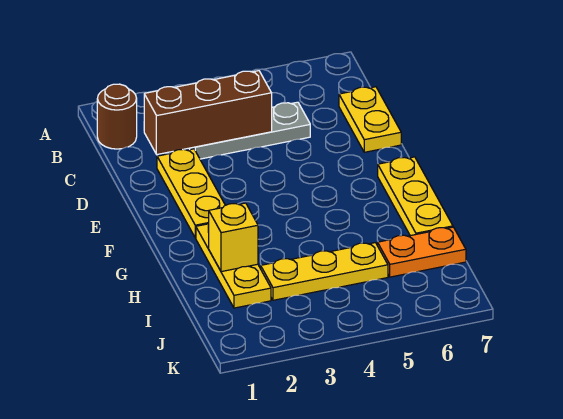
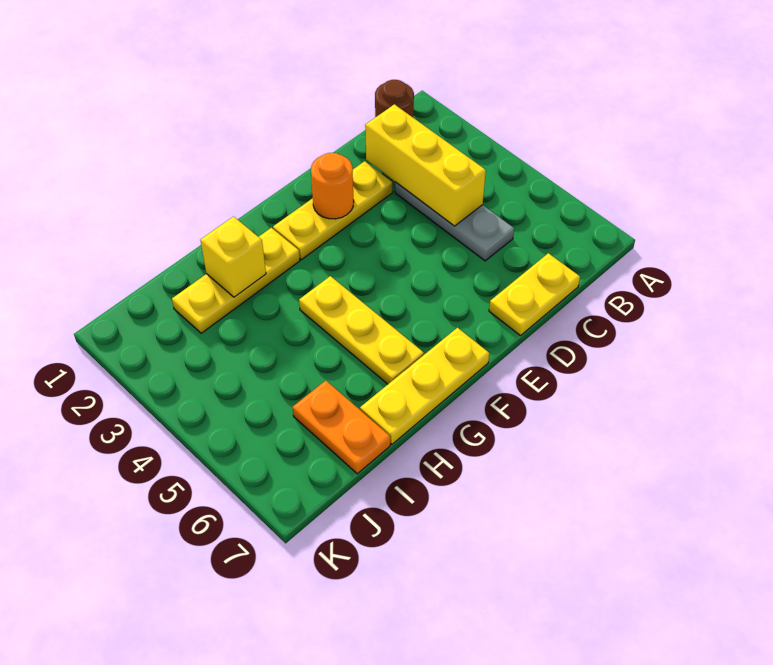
brown brick C2:C4 level 2 -> yellow brick C2:C4 level 2
none -> orange round brick E2 level 2
yellow plate I3:I5 level 1 -> yellow plate G4:G6 level 1

